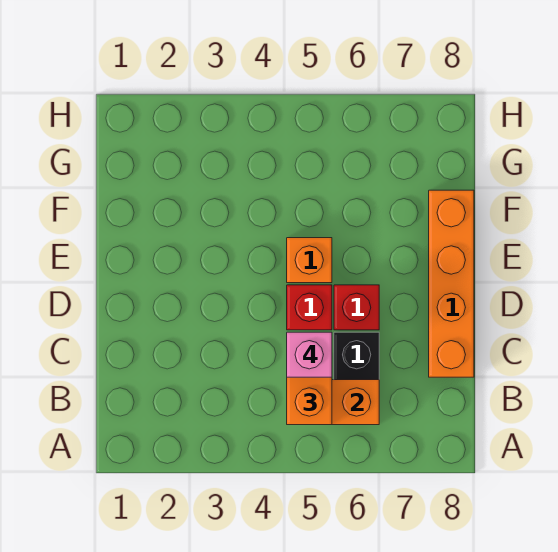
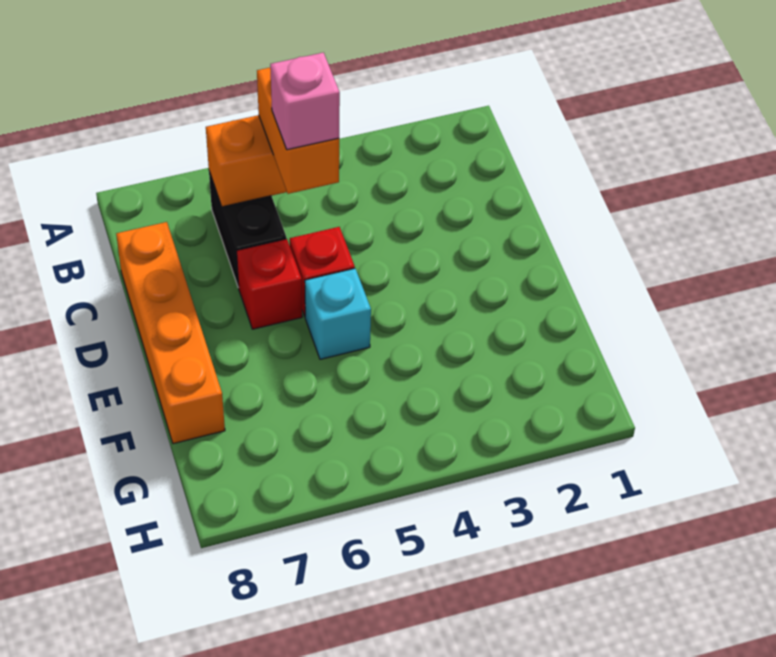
orange brick E5 level 1 -> cyan brick E5 level 1

